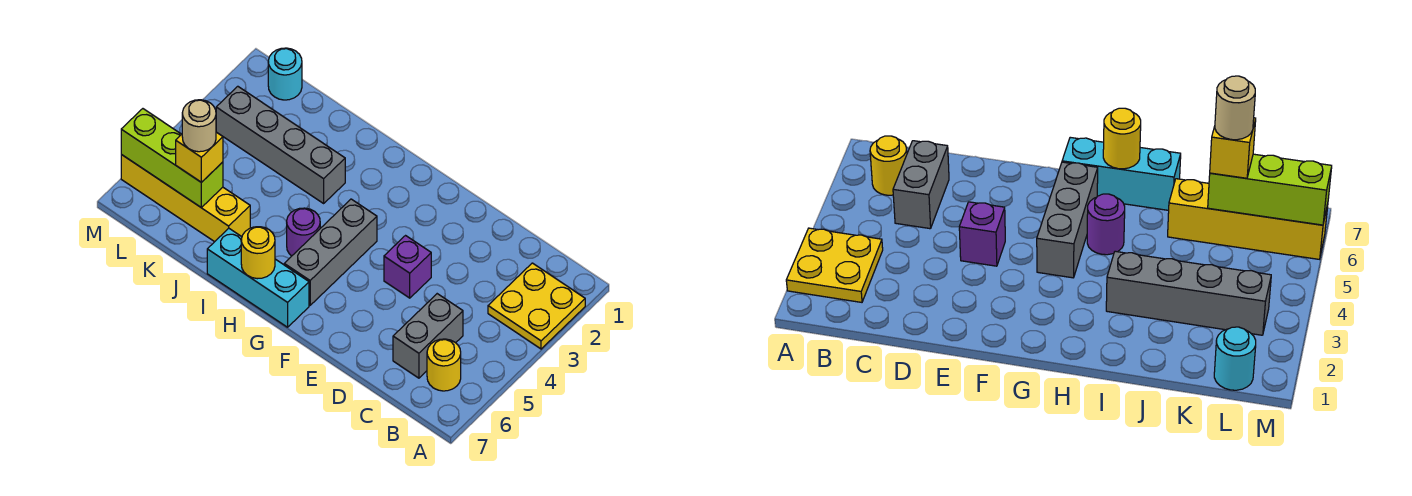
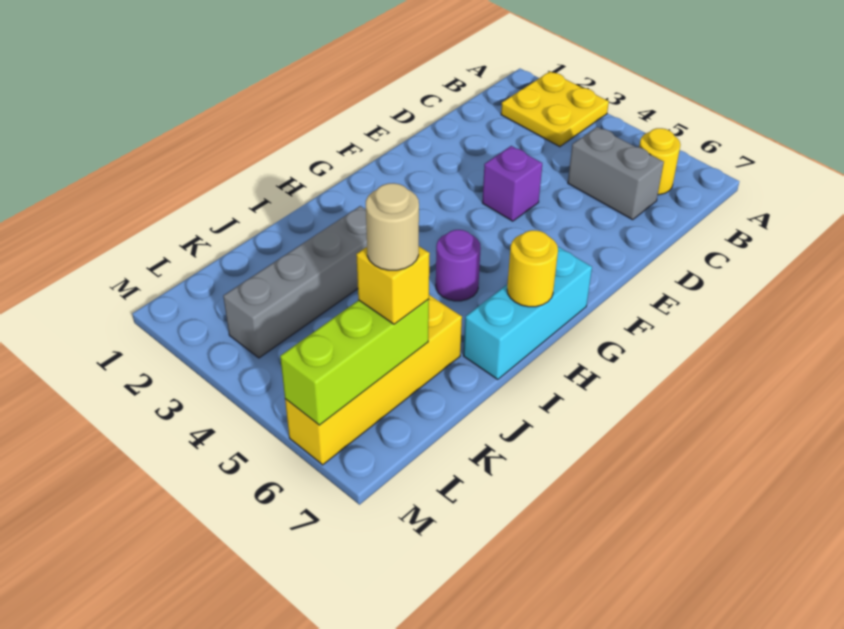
grey brick G4:G6 level 1 -> none
cyan round brick L1 level 1 -> none

